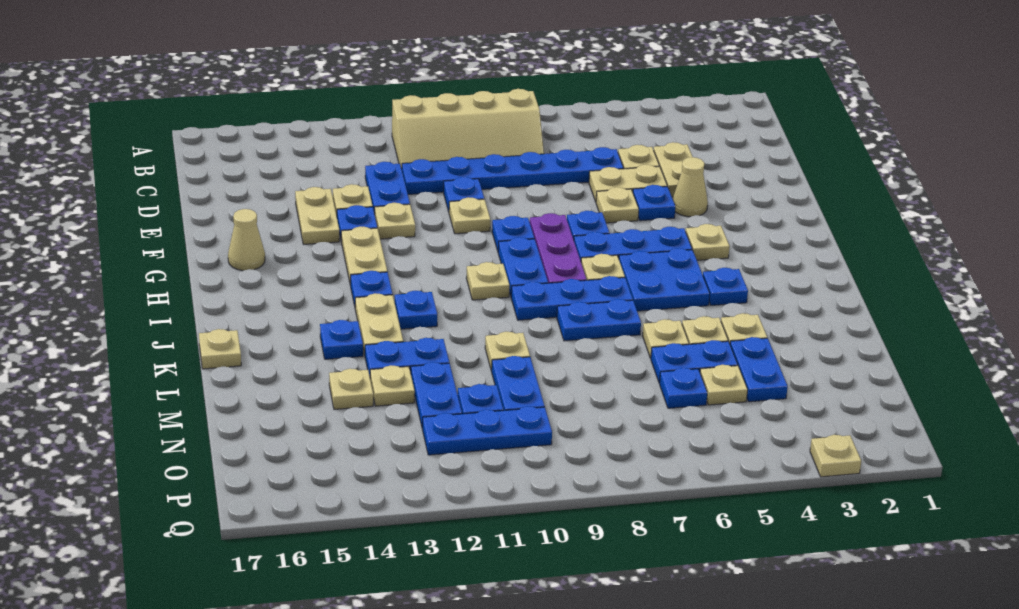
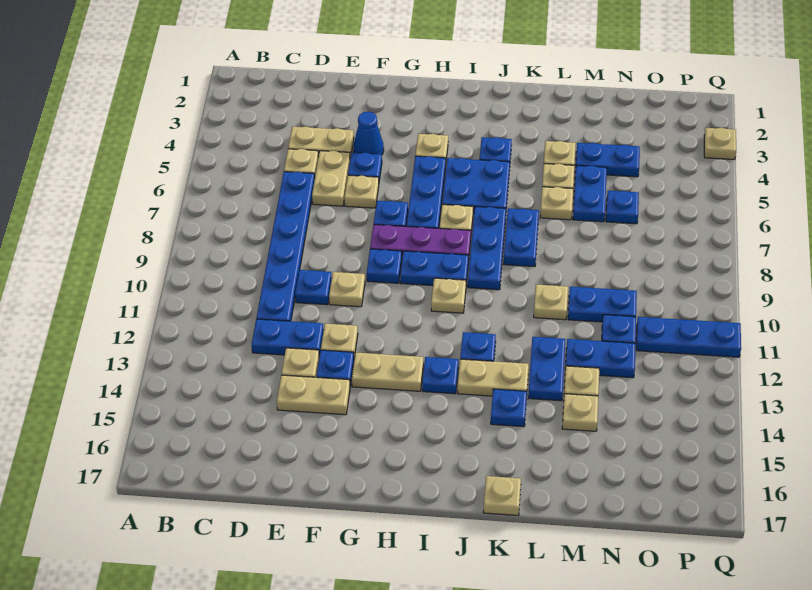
tan slope B8:C11 level 1 top B -> none
tan cone F4 level 1 -> blue cone F4 level 1
tan cone G16 level 1 -> none
tan plate N5 level 1 -> none
blue plate O10:O12 level 1 -> blue plate O11:Q11 level 1

